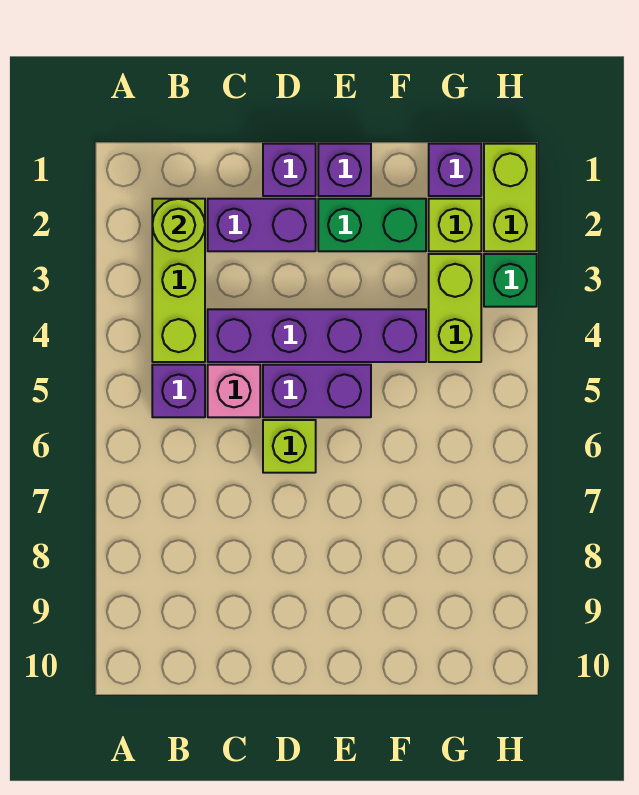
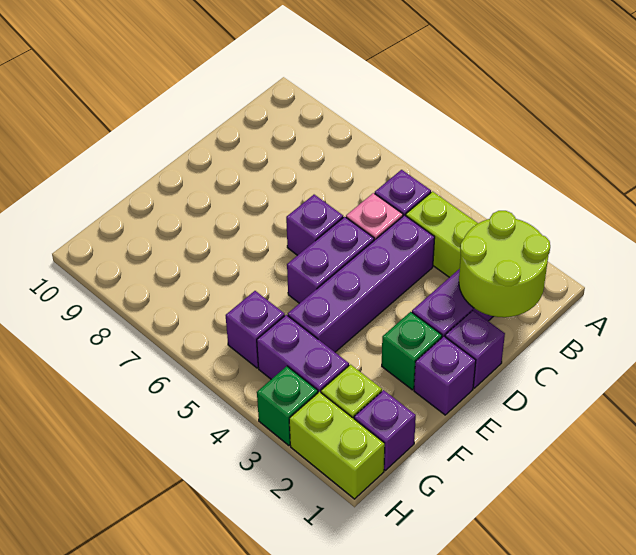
lime round brick B2 level 2 -> lime round brick B1:C2 level 2
lime brick D6 level 1 -> purple brick D6 level 1
green brick E2:F2 level 1 -> green brick E2 level 1
lime brick G3:G4 level 1 -> purple brick G3:G4 level 1
none -> purple brick G5 level 1

